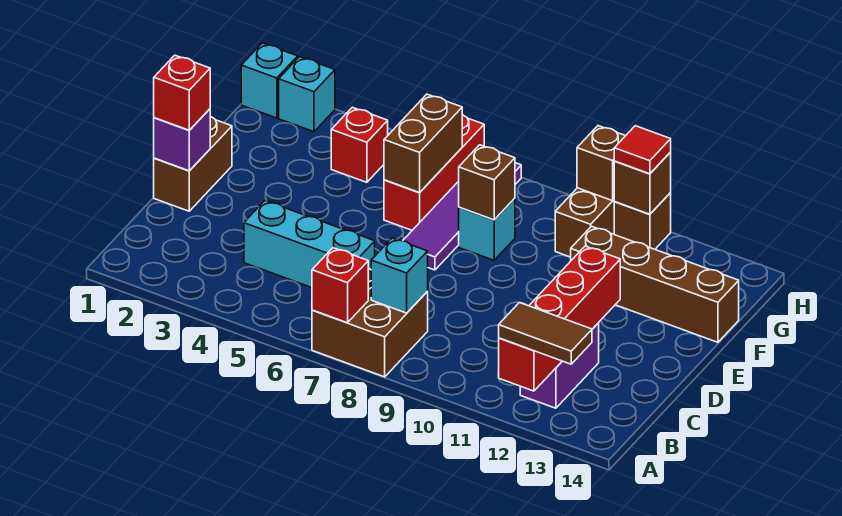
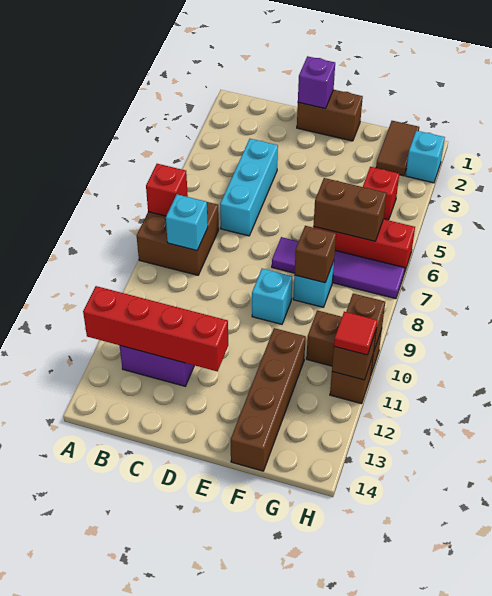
brown tile A12:A13 level 3 -> brown tile G1:G2 level 1
red brick D1 level 3 -> none
cyan brick H1 level 1 -> cyan brick E9 level 1

